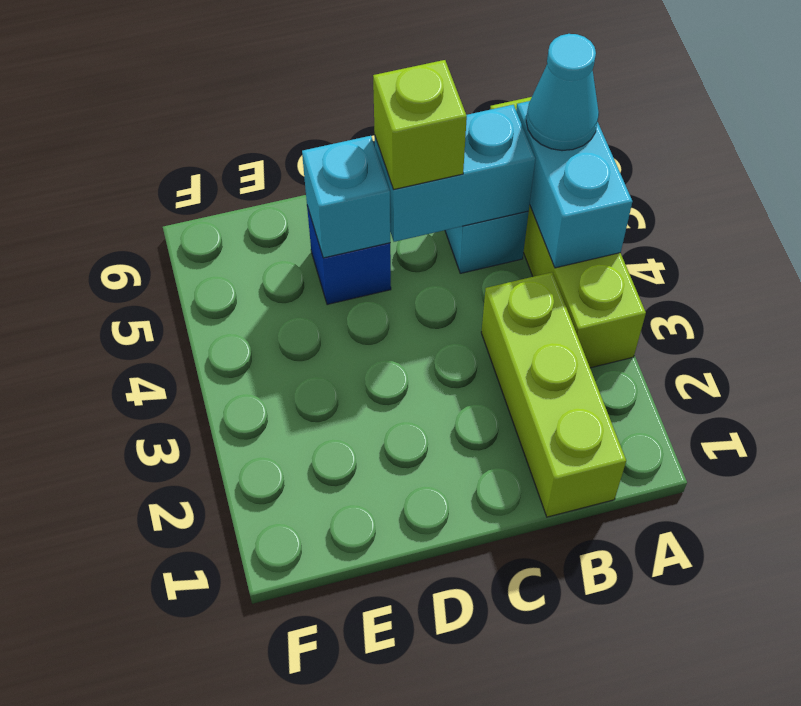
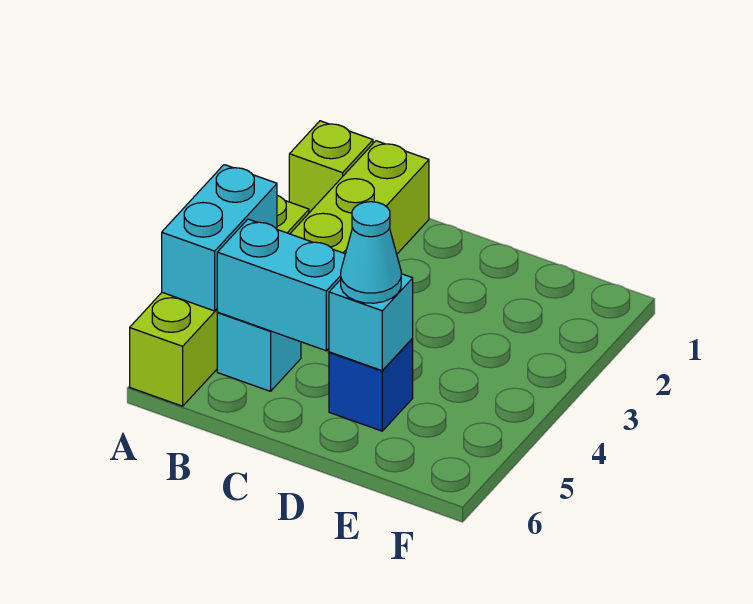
cyan cone A5 level 3 -> cyan cone D5 level 3
lime brick C5 level 3 -> lime brick A1 level 1

